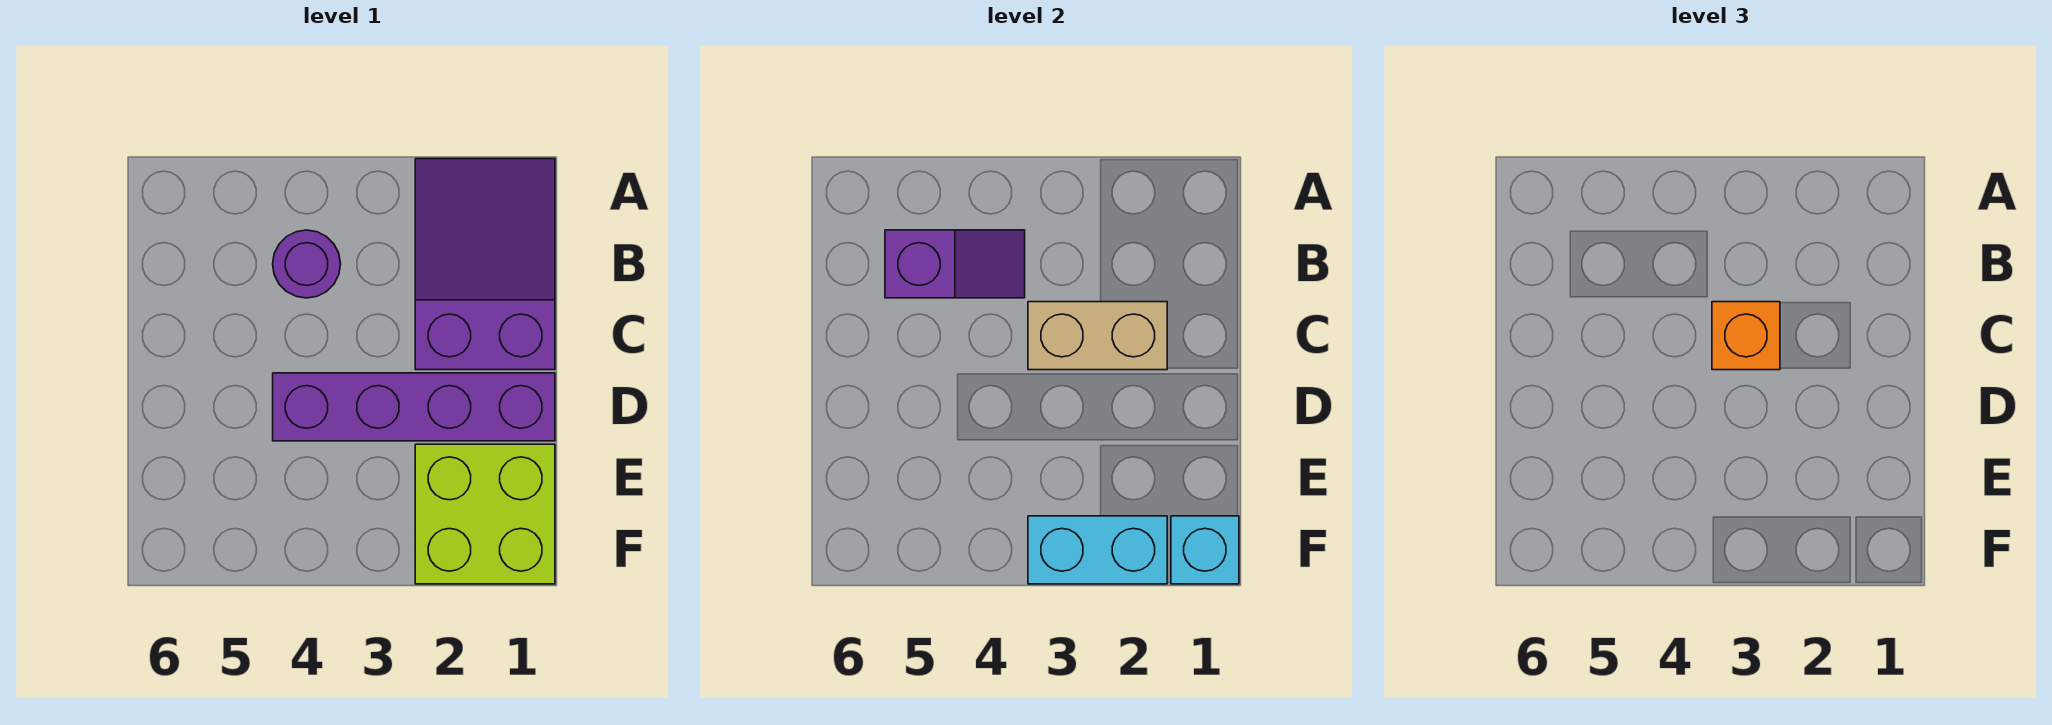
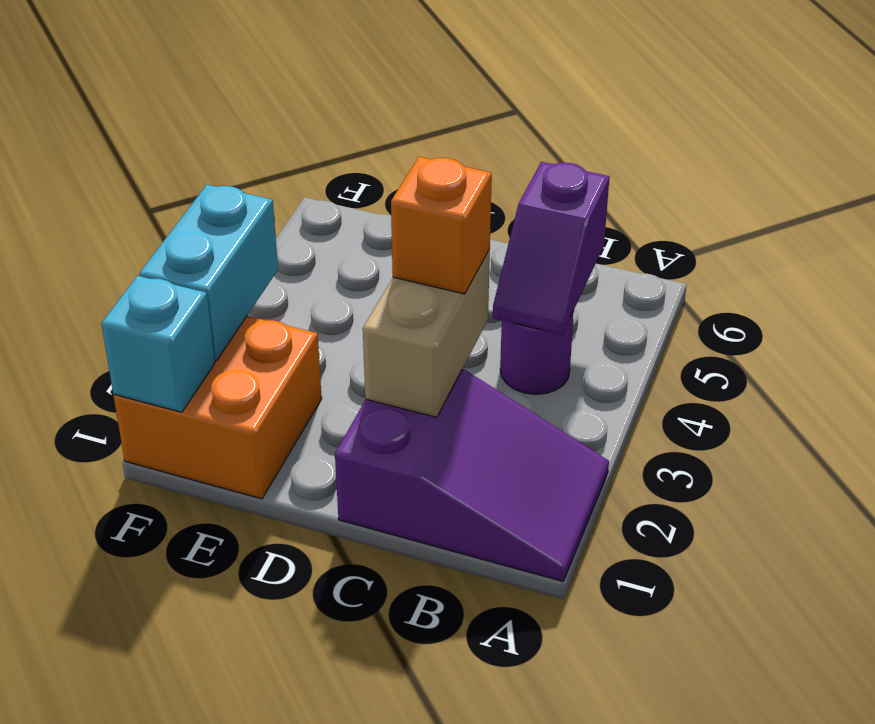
purple brick D1:D4 level 1 -> none
lime brick E1:F2 level 1 -> orange brick E1:F2 level 1

